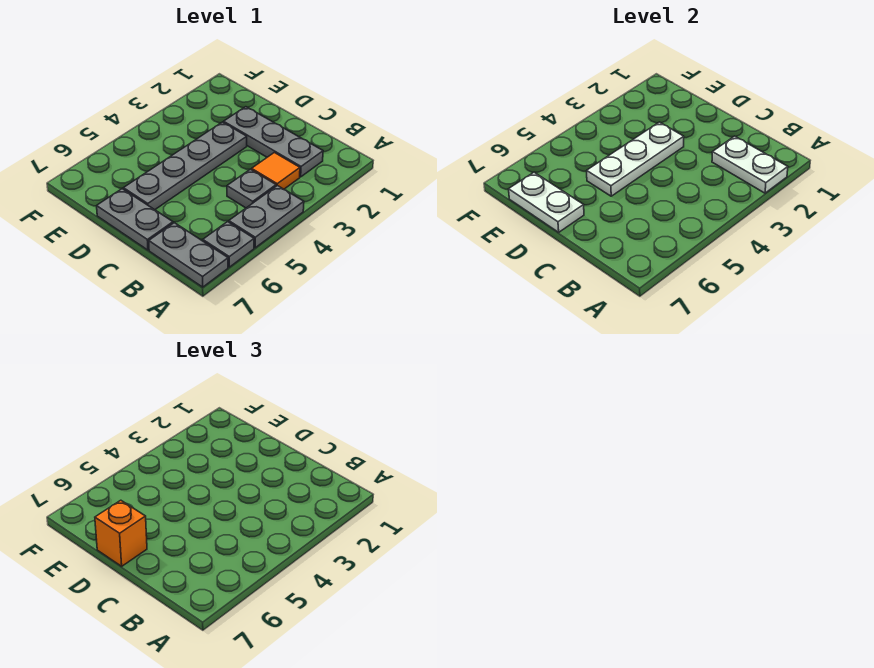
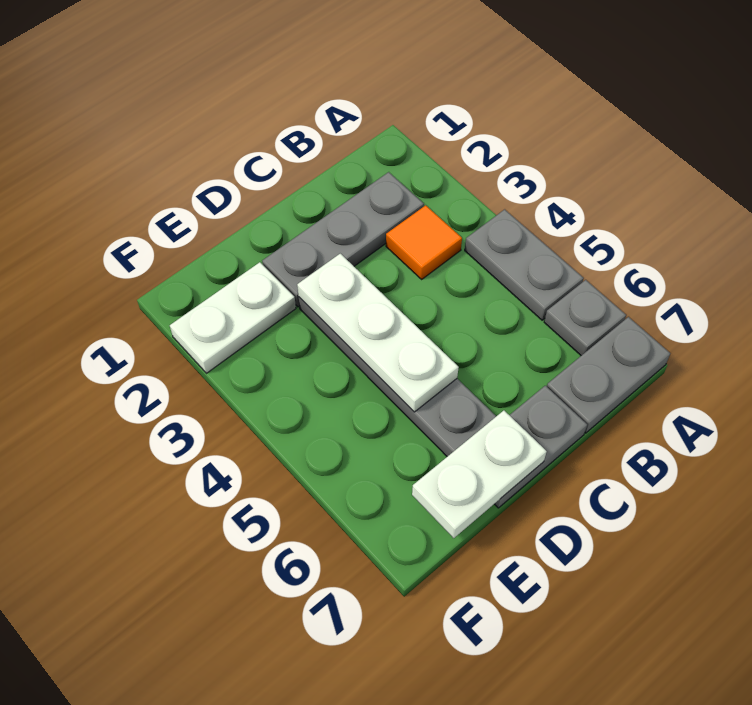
white plate A2:B2 level 2 -> white plate E2:F2 level 1
grey plate B4 level 1 -> none
orange brick D7 level 3 -> none

